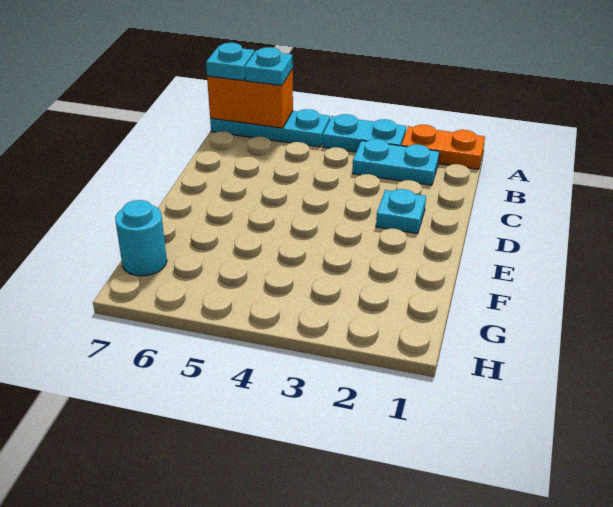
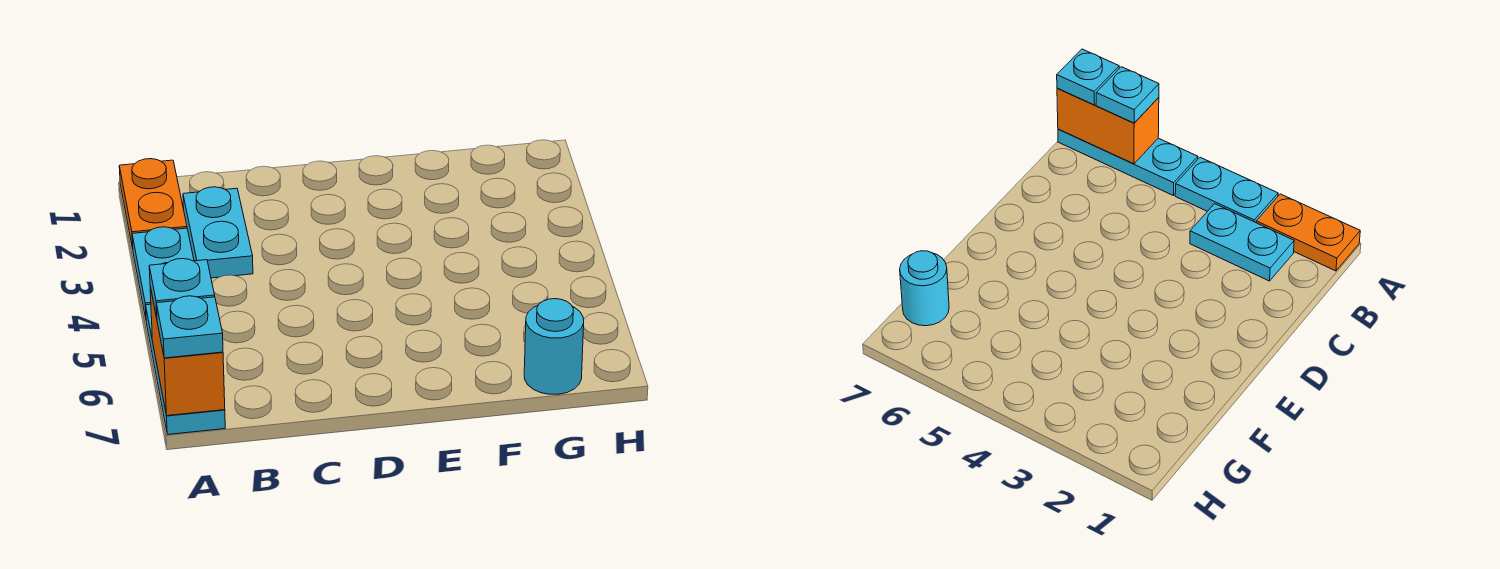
cyan plate D2 level 1 -> none

